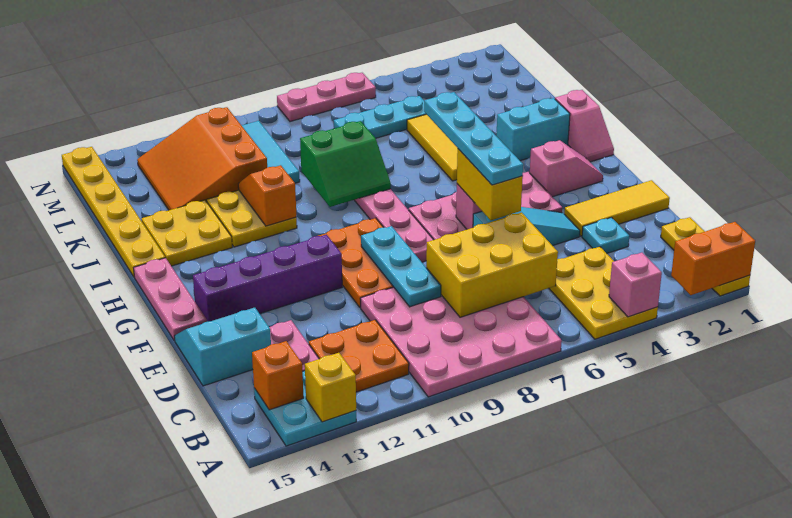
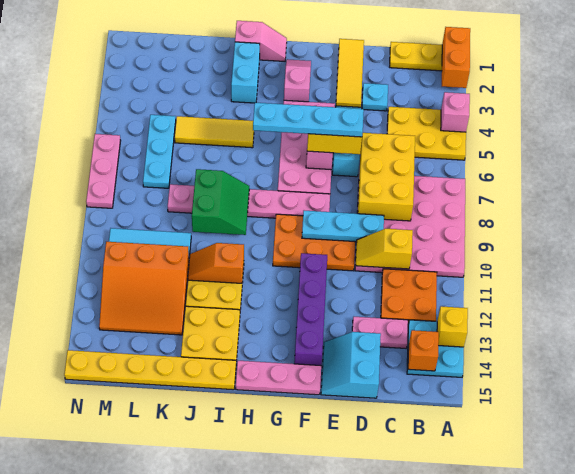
none -> yellow slope C10:D10 level 2 top C

